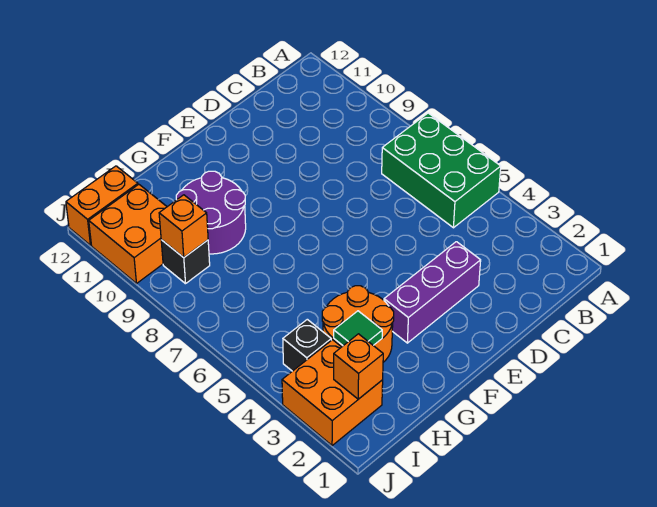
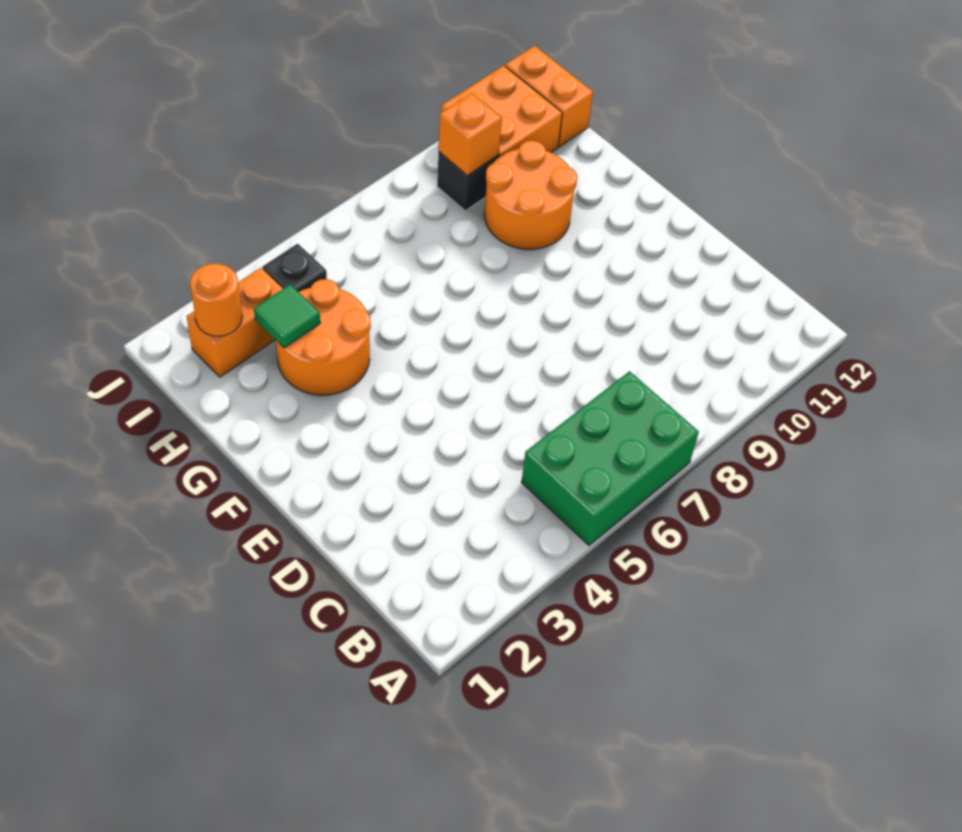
purple brick D3:F3 level 1 -> none
purple round brick G9:H10 level 1 -> orange round brick G9:H10 level 1
orange brick I2:J3 level 1 -> orange brick I2:I3 level 1
orange brick I2 level 2 -> orange round brick I2 level 2

